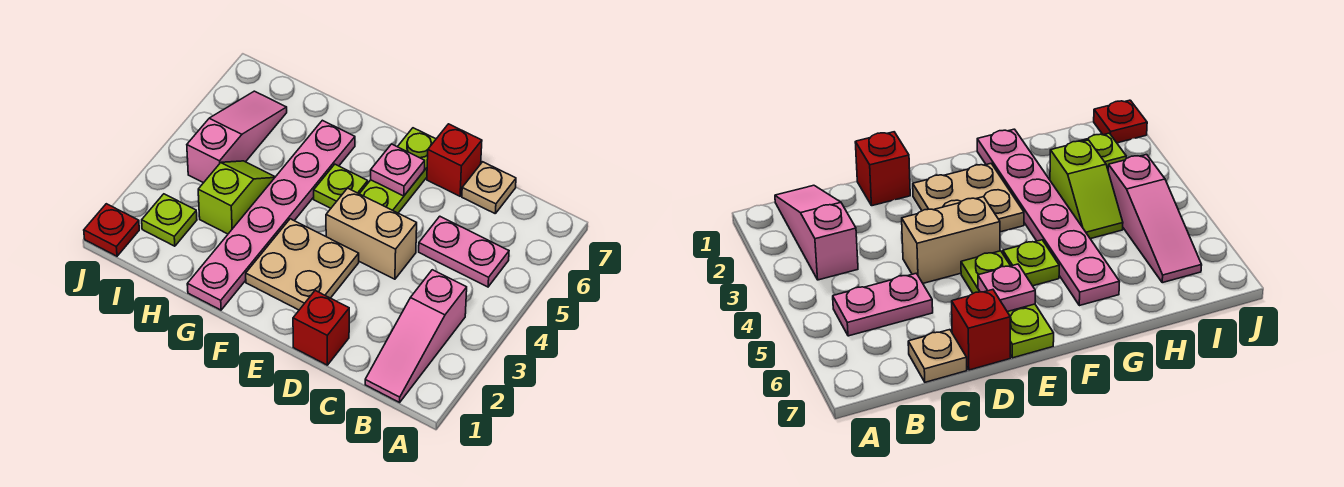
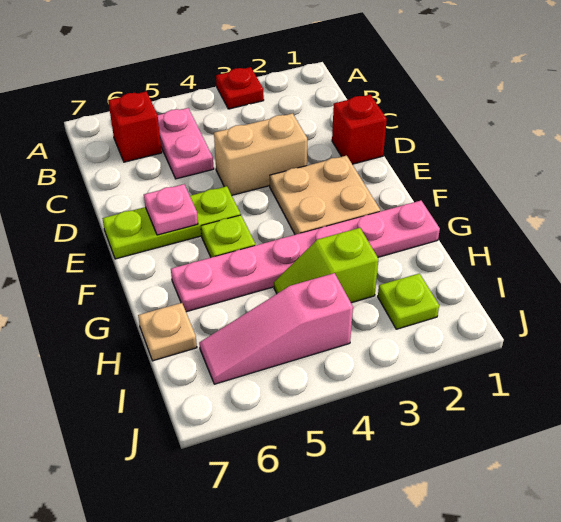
pink slope B1:B3 level 1 top 3 -> none
tan plate C7 level 1 -> tan plate H7 level 1
tan brick D4:E4 level 1 -> tan brick D3:D4 level 1
red brick D7 level 1 -> red brick B6 level 1
red plate J1 level 1 -> red plate A3 level 1

